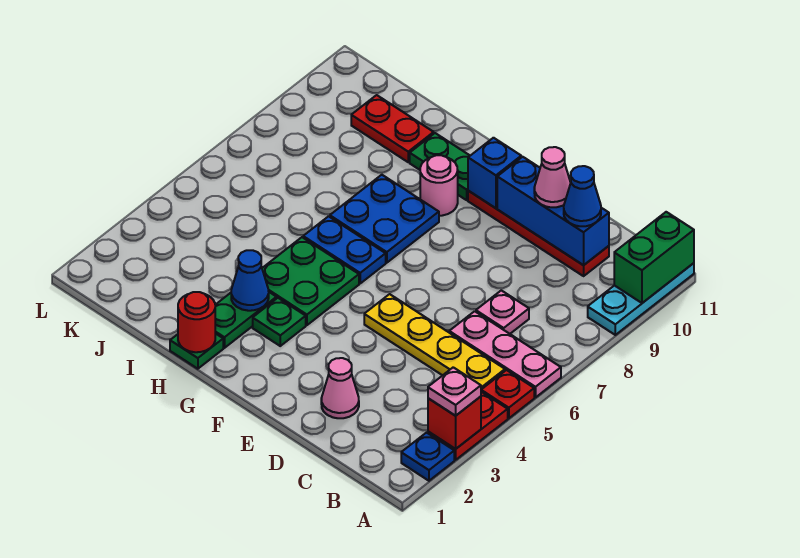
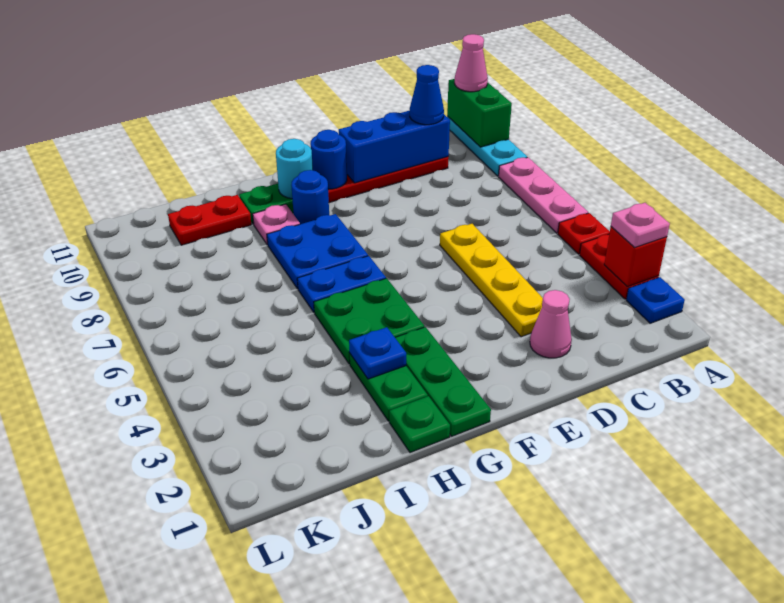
pink plate A6:C6 level 1 -> pink plate A6:A8 level 1
yellow plate B5:E5 level 1 -> yellow plate D3:D6 level 1
pink plate C7 level 1 -> pink plate H9 level 1
pink cone D10 level 3 -> pink cone A11 level 3
blue brick F10 level 2 -> blue round brick F10 level 2
green plate G3 level 1 -> green plate G1:G3 level 1
pink round brick G9 level 1 -> blue round brick G9 level 1
none -> cyan round brick G10 level 2
red round brick H1 level 2 -> none
blue cone H3 level 2 -> blue plate H3 level 2

